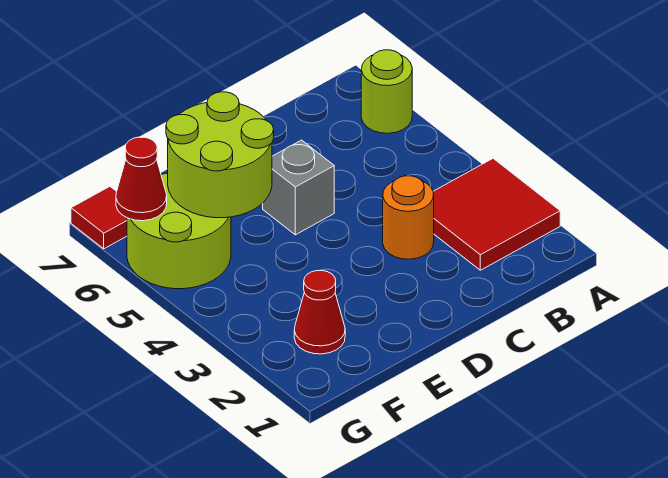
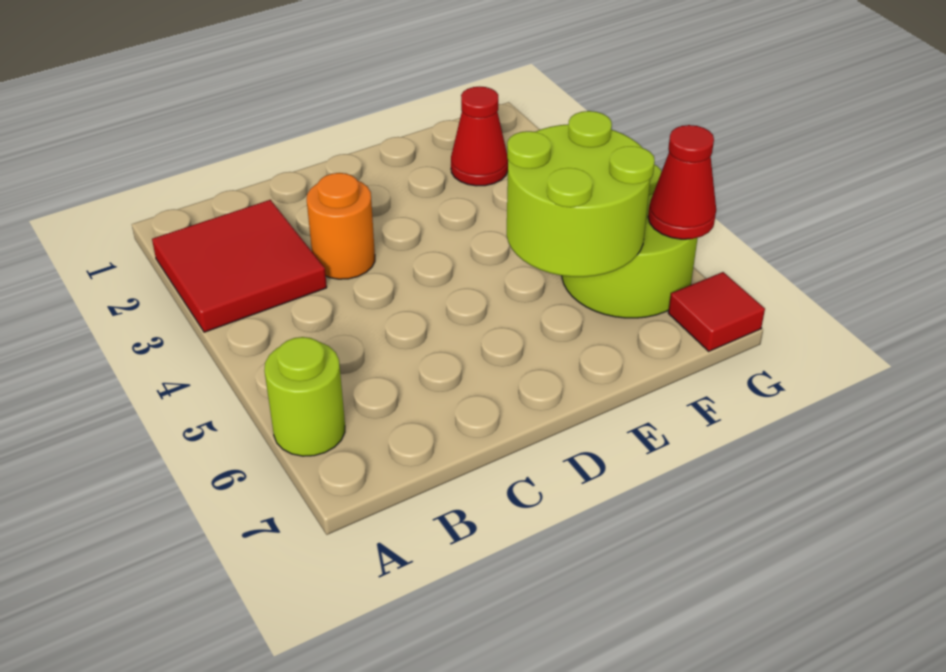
grey brick D5 level 1 -> none

